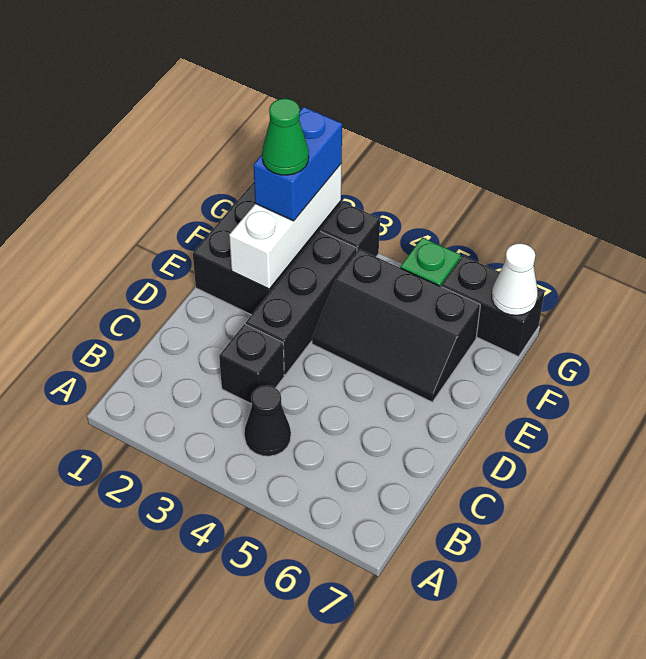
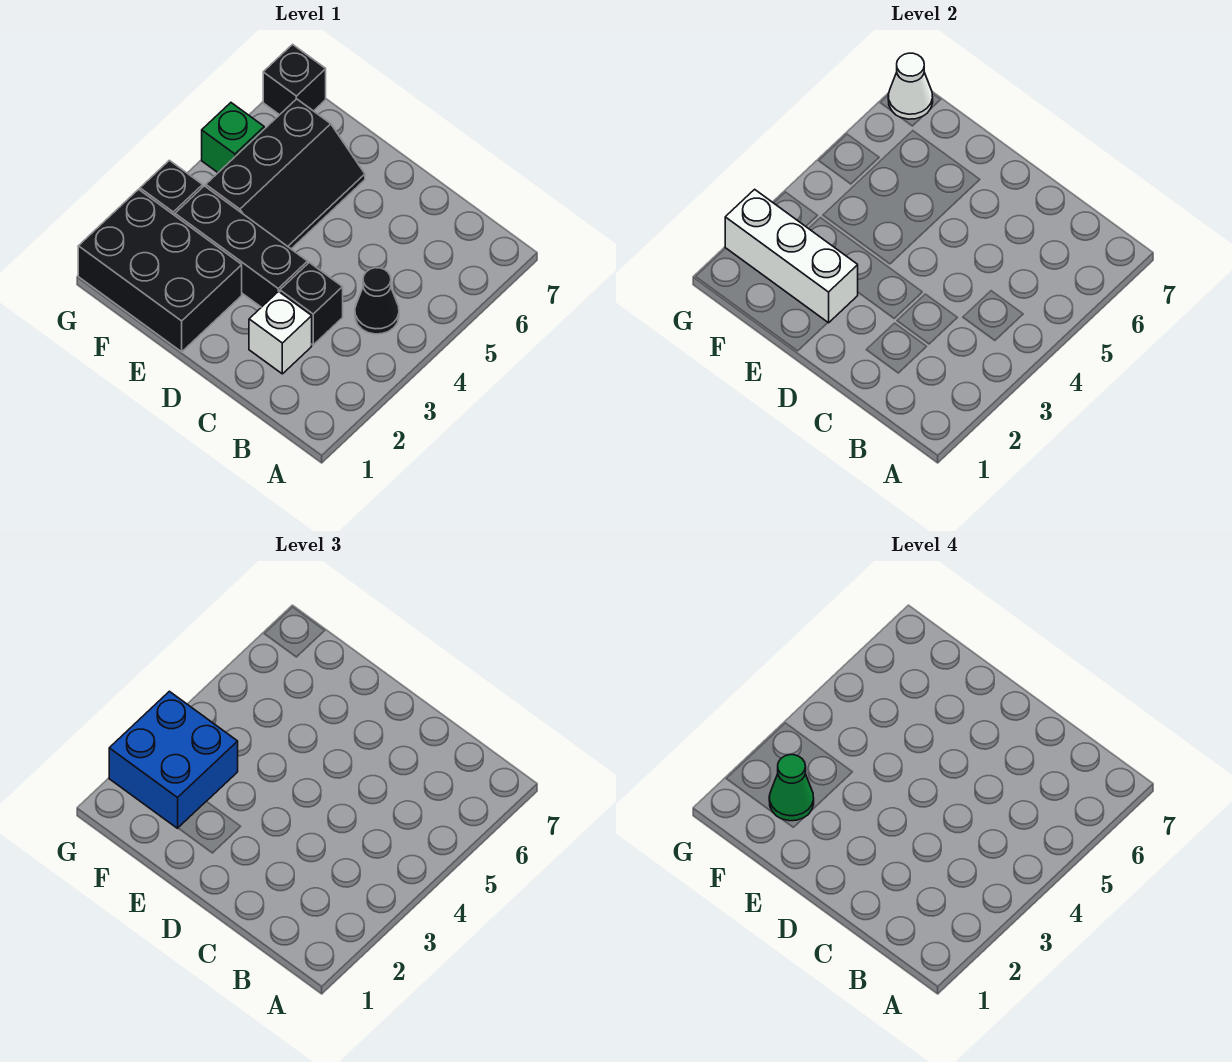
none -> white brick C2 level 1
blue brick F2:G2 level 3 -> blue brick F2:G3 level 3
black brick G6:G7 level 1 -> black brick G7 level 1

